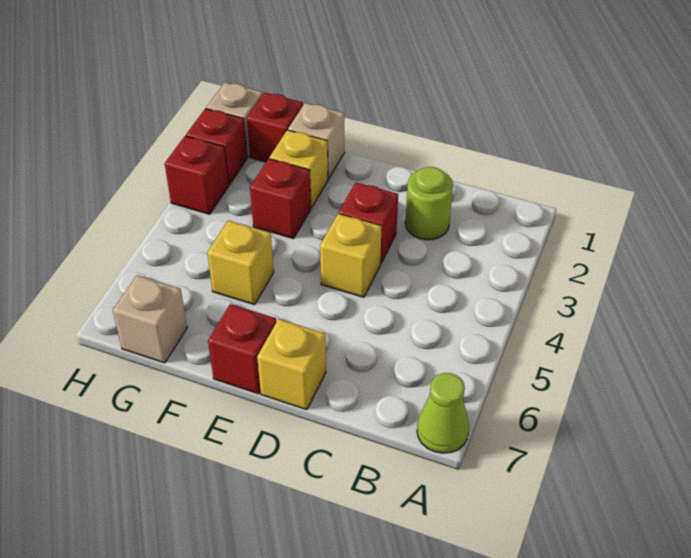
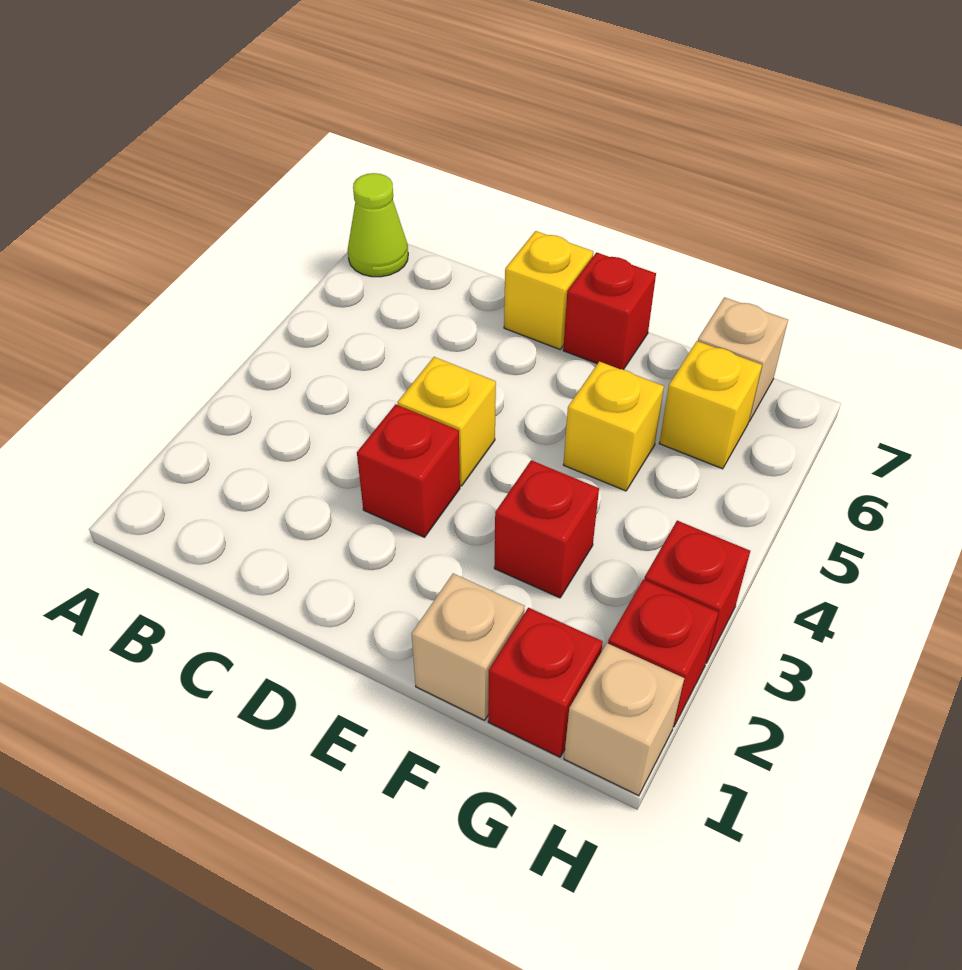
lime round brick C2 level 1 -> none
yellow brick F2 level 1 -> yellow brick G6 level 1

